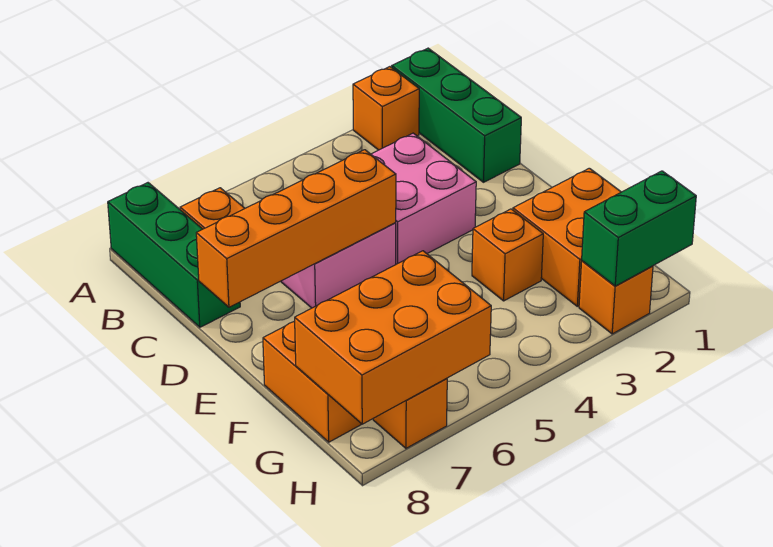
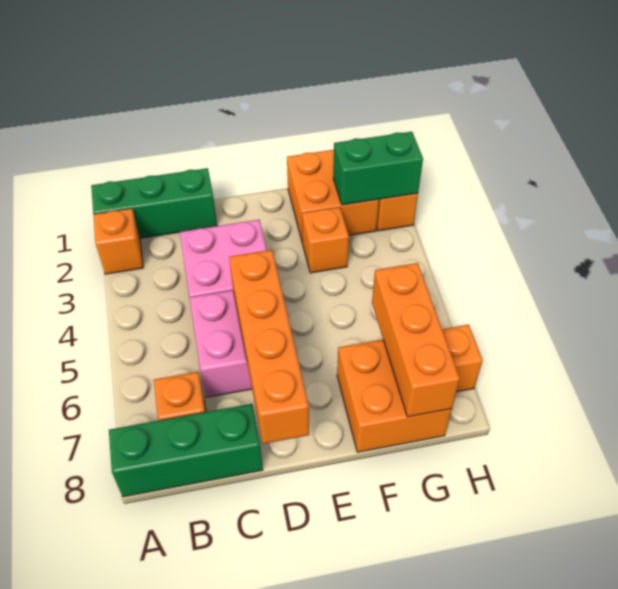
orange brick G6:H8 level 2 -> orange brick G6:G8 level 2
green brick H1:H2 level 2 -> green brick G2:H2 level 2

